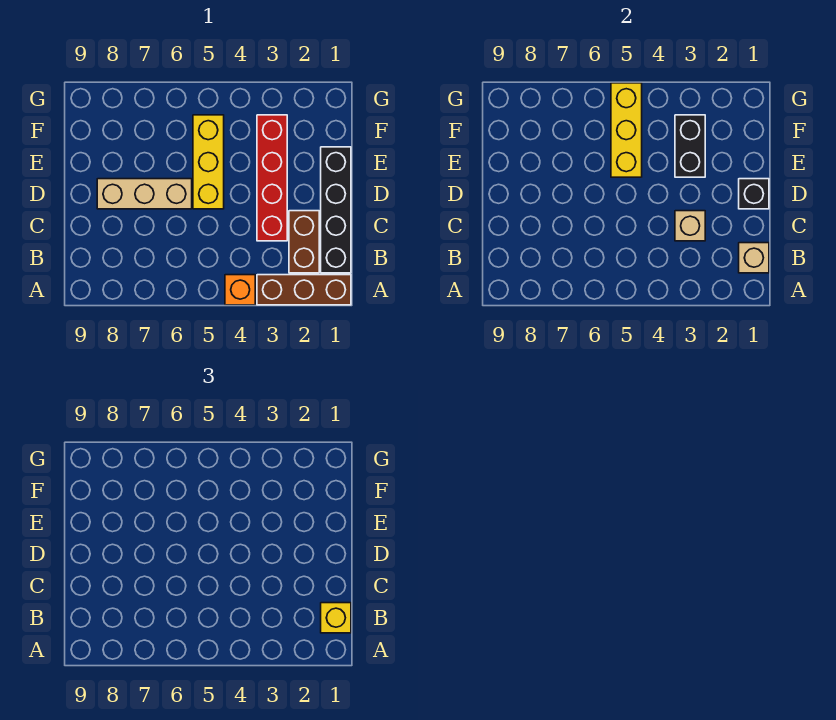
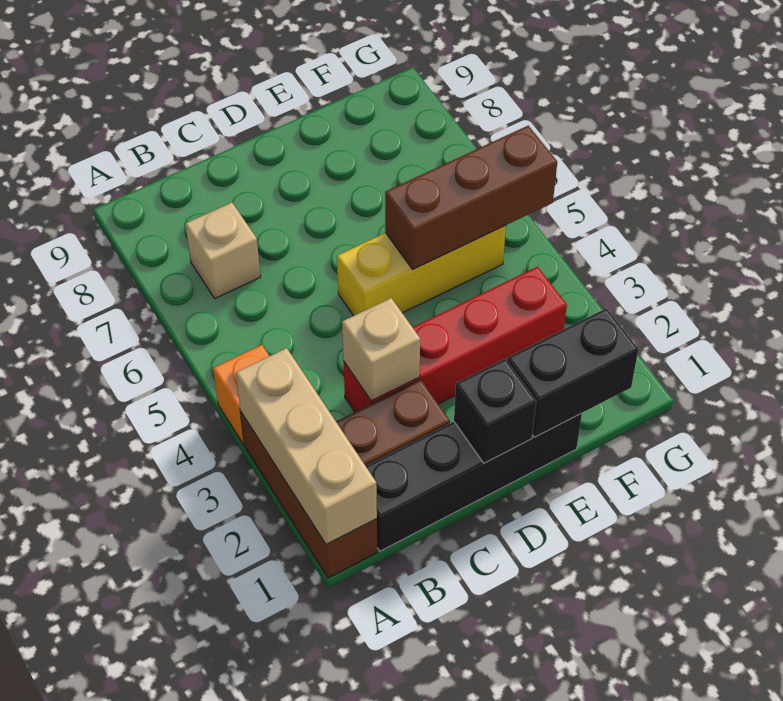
tan brick B1 level 2 -> tan brick B7 level 1
yellow brick B1 level 3 -> none
tan brick D6:D8 level 1 -> tan brick A1:A3 level 2
black brick E3:F3 level 2 -> black brick E1:F1 level 2
yellow brick E5:G5 level 2 -> brown brick E5:G5 level 2

